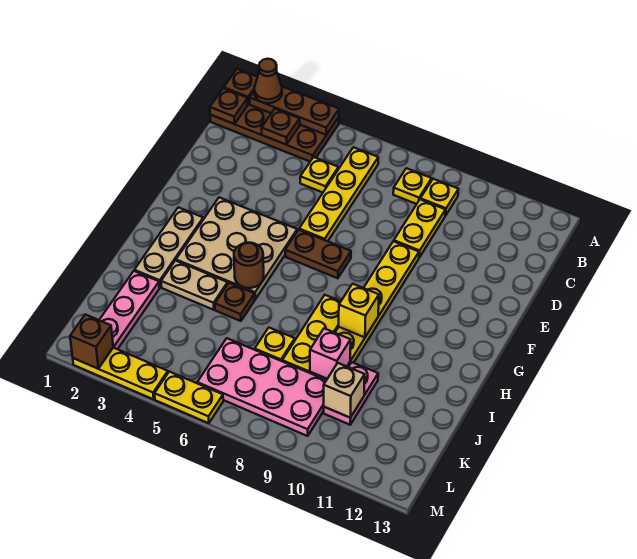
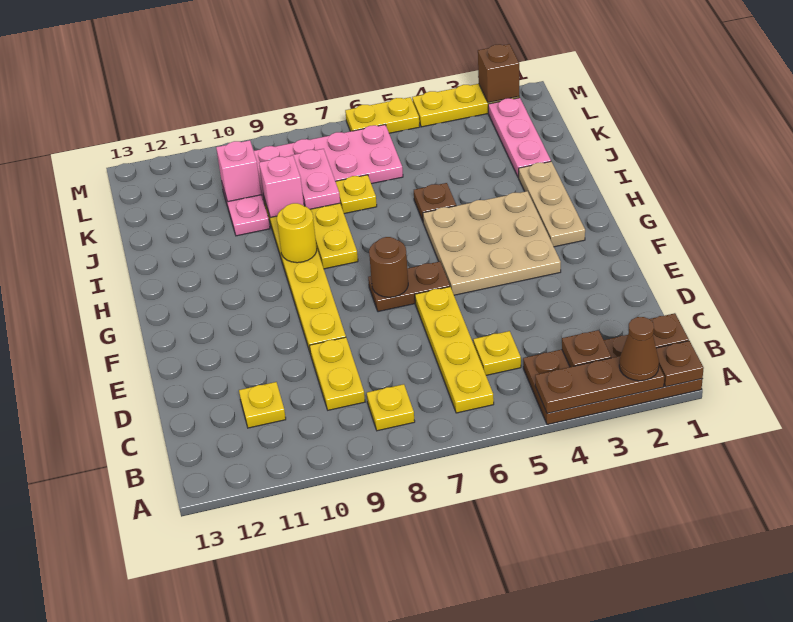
yellow plate B9 level 1 -> yellow plate C11 level 1
brown round brick H5 level 2 -> brown round brick F7 level 2
yellow brick H9 level 2 -> yellow round brick H9 level 2
tan plate I3:I4 level 1 -> none
none -> pink plate J8:K8 level 2
tan brick K10 level 2 -> pink brick K10 level 2

